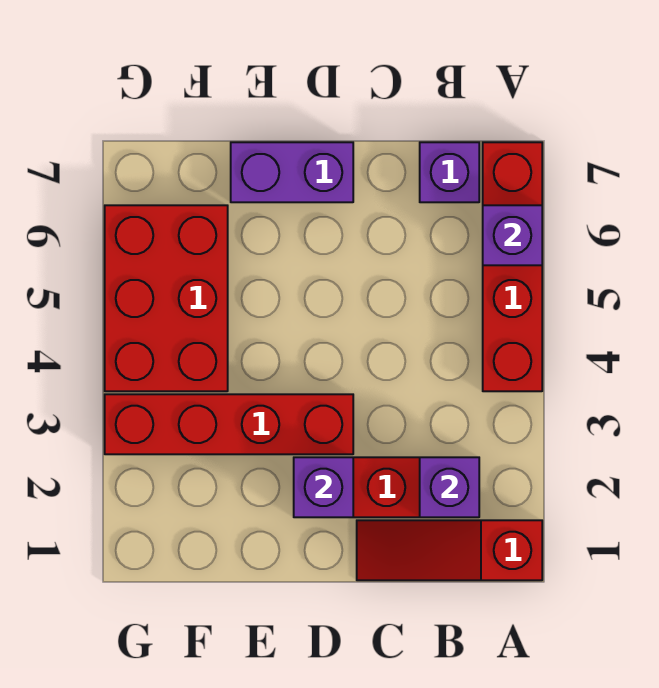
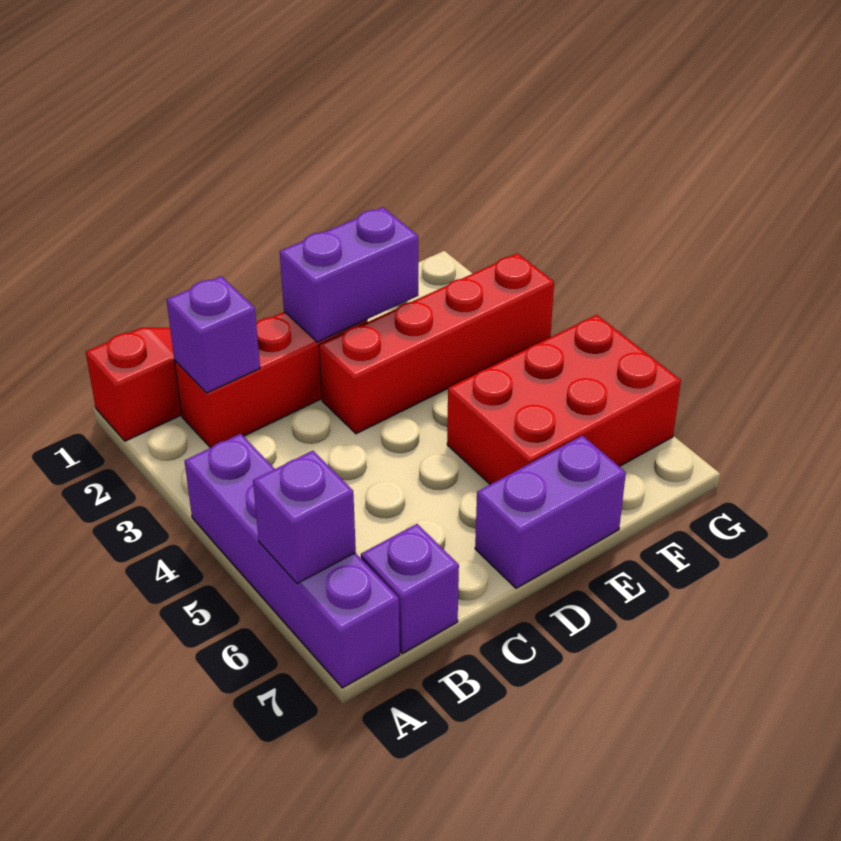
red brick A4:A7 level 1 -> purple brick A4:A7 level 1
purple brick D2 level 2 -> purple brick D2:E2 level 2
red brick F4:G6 level 1 -> red brick E5:G6 level 1

